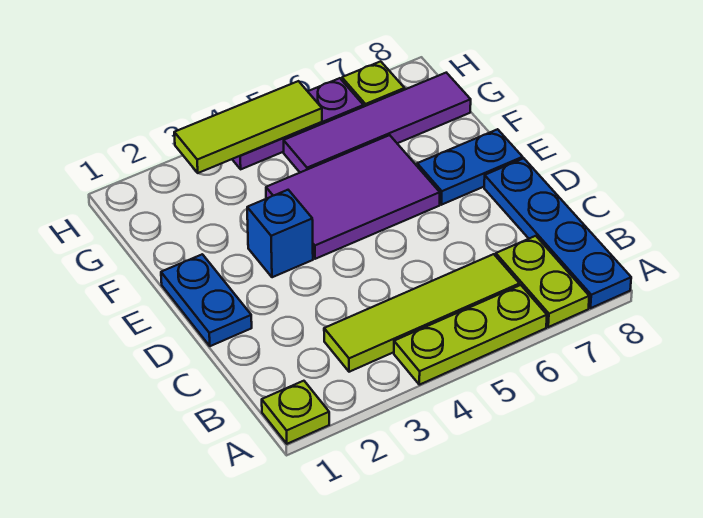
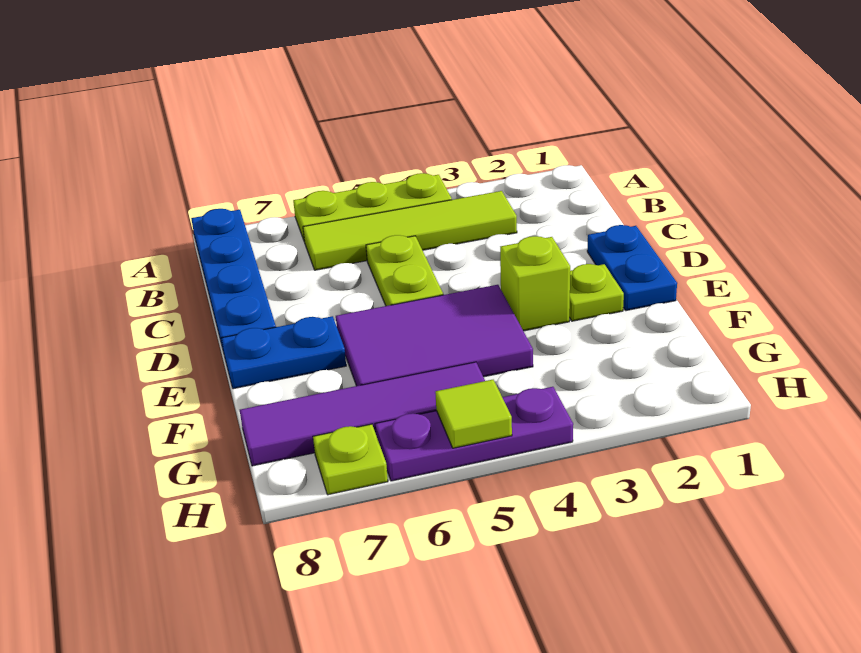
lime plate A1 level 1 -> lime plate E2 level 1
lime plate A7:B7 level 1 -> lime plate C5:D5 level 1
blue brick E3 level 1 -> lime brick E3 level 1
lime tile H3:H5 level 2 -> lime tile H5 level 2

